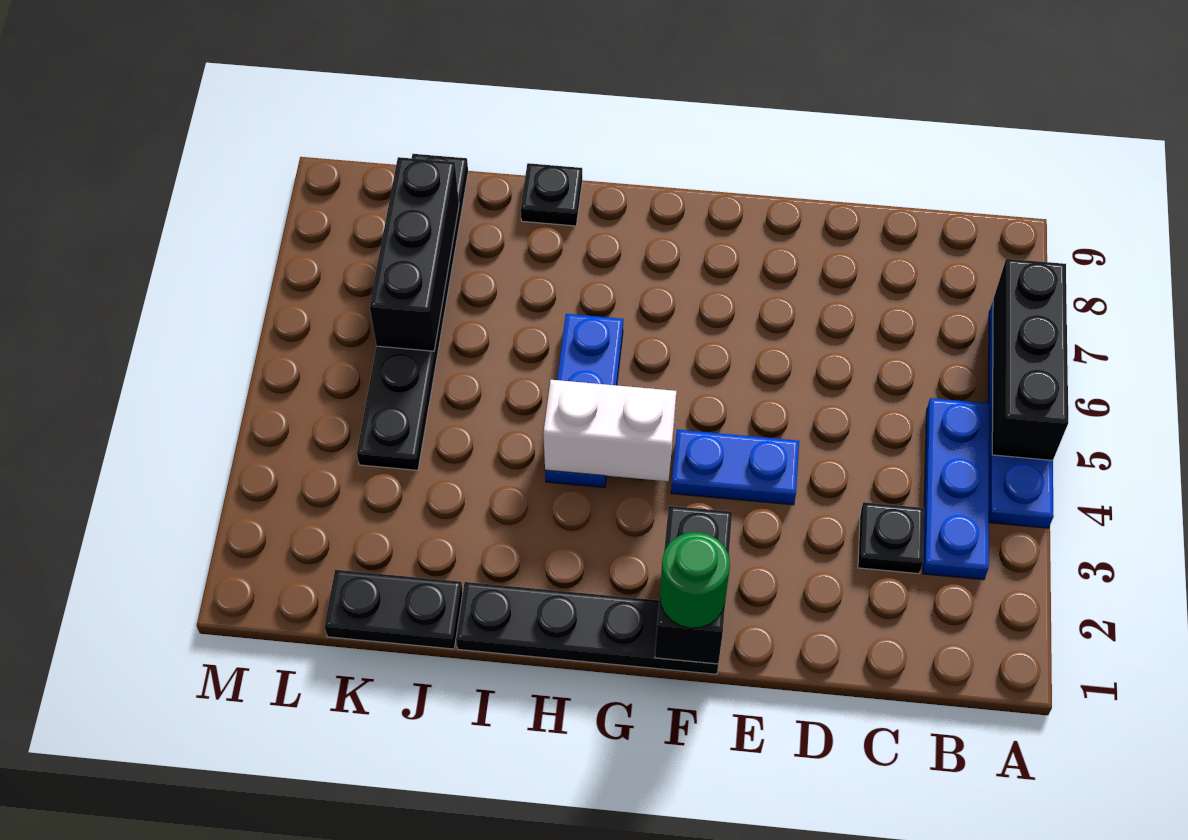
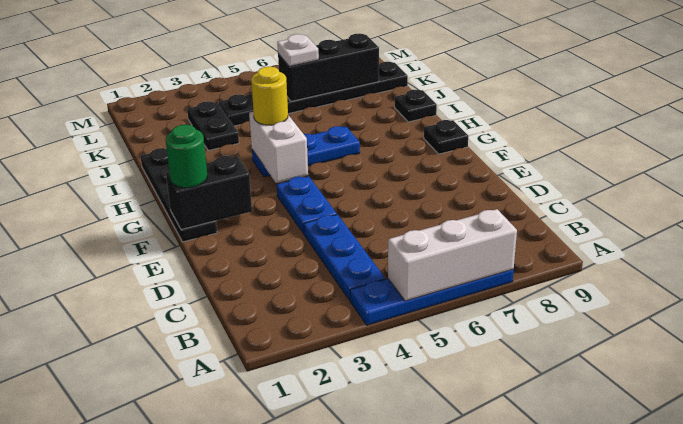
black brick A5:A7 level 2 -> white brick A5:A7 level 2
blue plate B3:B5 level 1 -> blue plate B4:D4 level 1
black plate C3 level 1 -> black plate G9 level 1
none -> yellow round brick H4 level 3
black plate J1:K1 level 1 -> black plate J3:K3 level 1
none -> white plate K6 level 3

